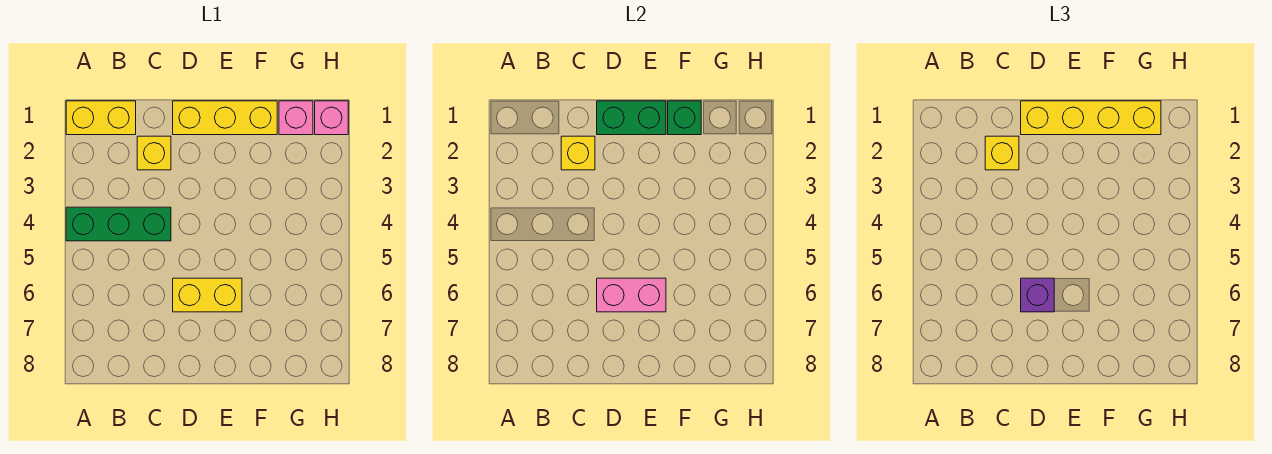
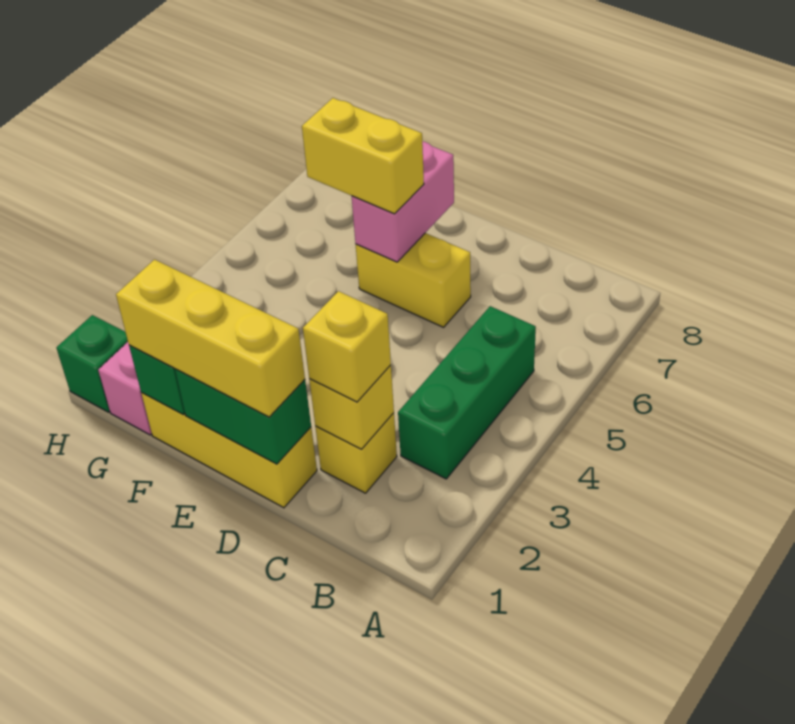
yellow brick A1:B1 level 1 -> yellow brick E6:F6 level 3
green brick A4:C4 level 1 -> green brick B3:B5 level 1
yellow brick D1:G1 level 3 -> yellow brick D1:F1 level 3
pink brick D6:E6 level 2 -> pink brick E6:E7 level 2
purple brick D6 level 3 -> none
pink brick H1 level 1 -> green brick H1 level 1

